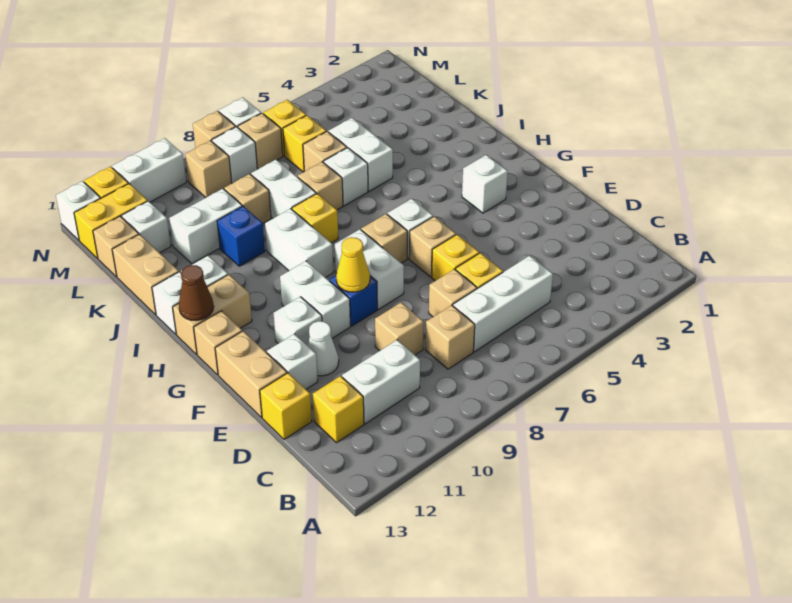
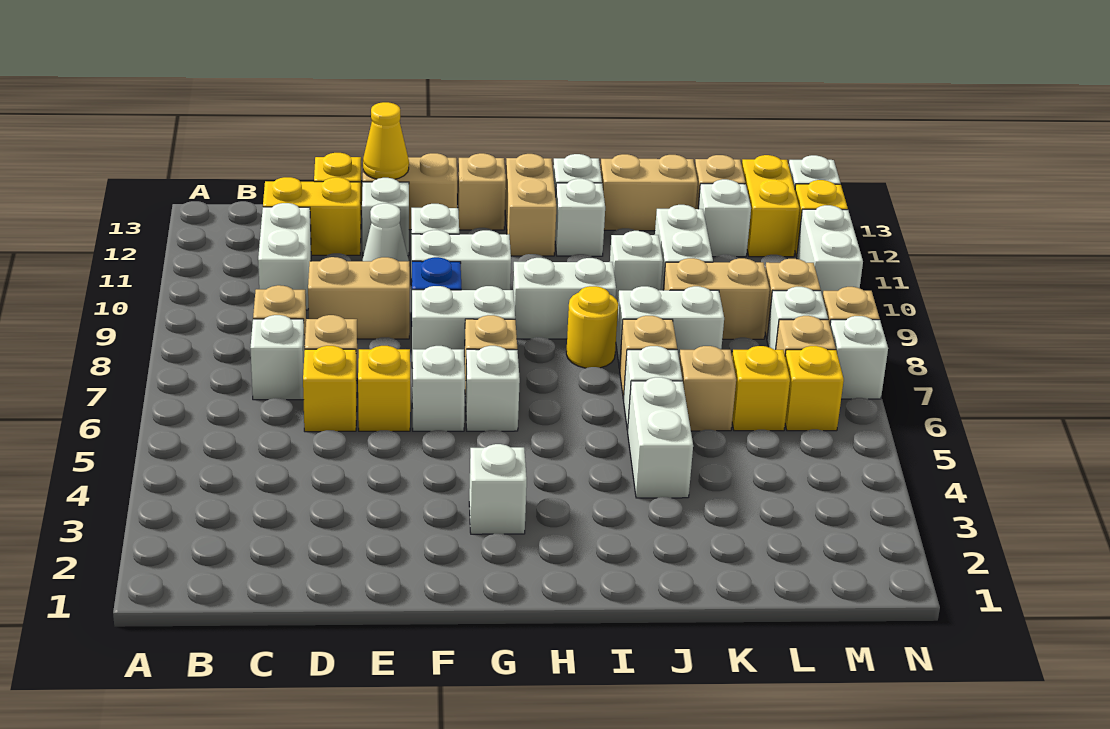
white brick C5:C7 level 1 -> white brick C7 level 1
yellow brick C12 level 1 -> yellow brick C12:D12 level 1
tan brick D9 level 1 -> tan brick D9:E9 level 1
tan brick F6 level 1 -> white brick F6 level 1
yellow cone F9 level 2 -> yellow cone E13 level 2
brown cone H13 level 2 -> none
yellow brick I8 level 1 -> yellow round brick I8 level 1
white brick J5:K5 level 1 -> white brick J4:J5 level 1
blue brick J10 level 1 -> white brick J10 level 1
tan brick K9 level 1 -> tan brick K9:L9 level 1

